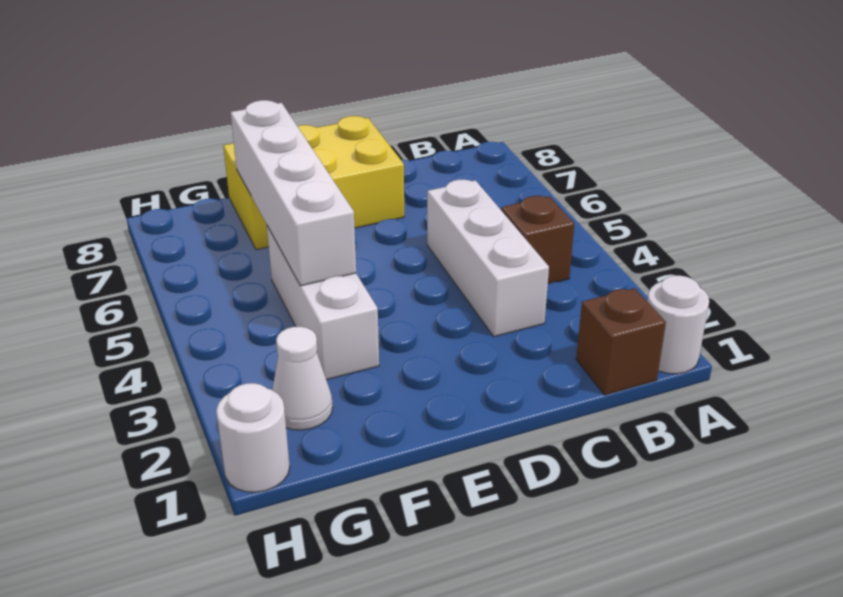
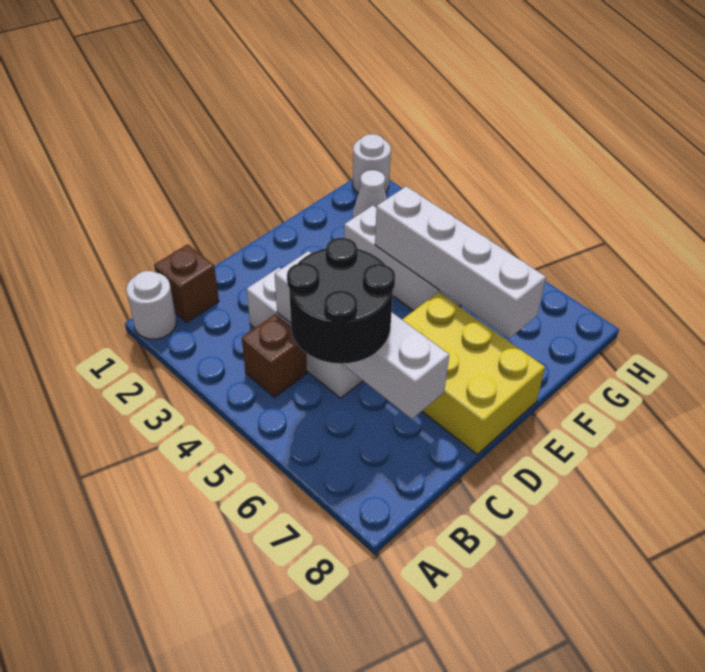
none -> black round brick B5:C6 level 3
none -> white brick C4:C7 level 2
yellow brick D7:F8 level 1 -> yellow brick D6:E8 level 1

